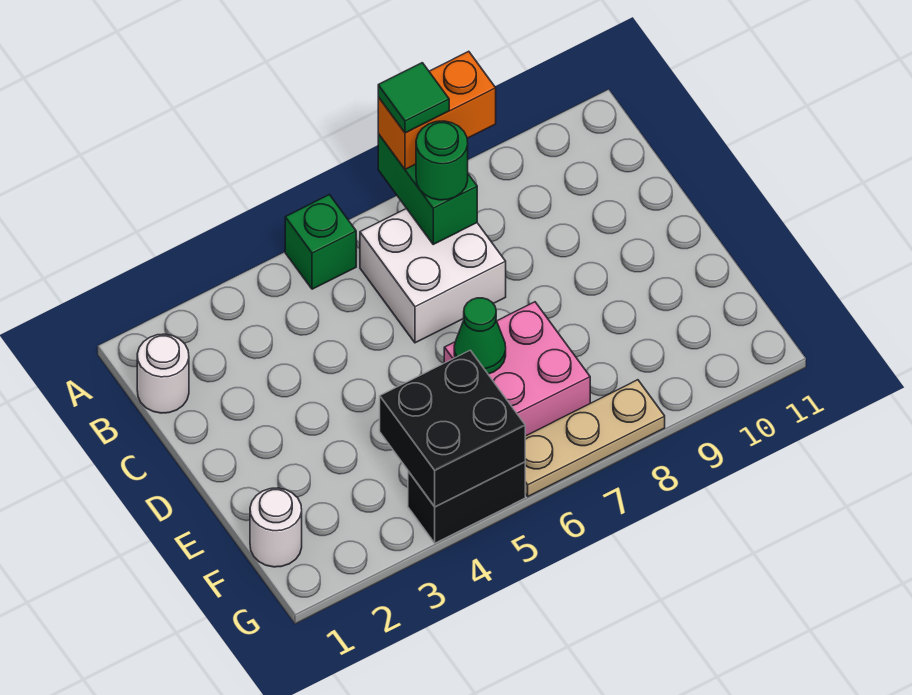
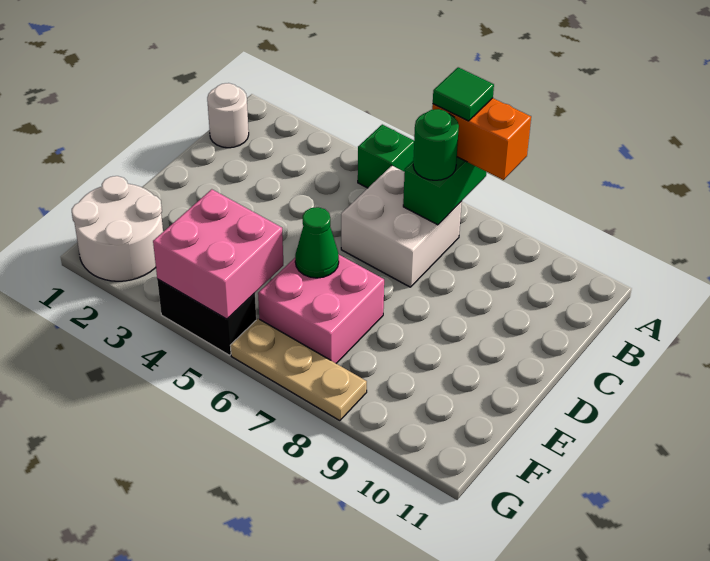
white round brick F1 level 1 -> white round brick F1:G2 level 1
black brick F4:G5 level 2 -> pink brick F4:G5 level 2

